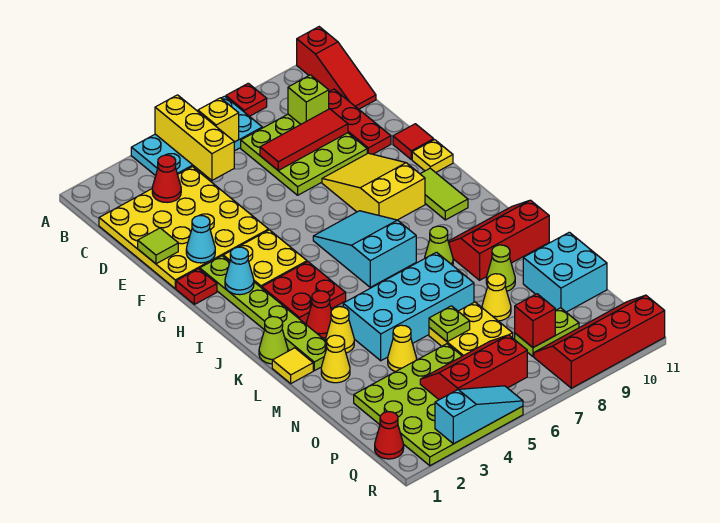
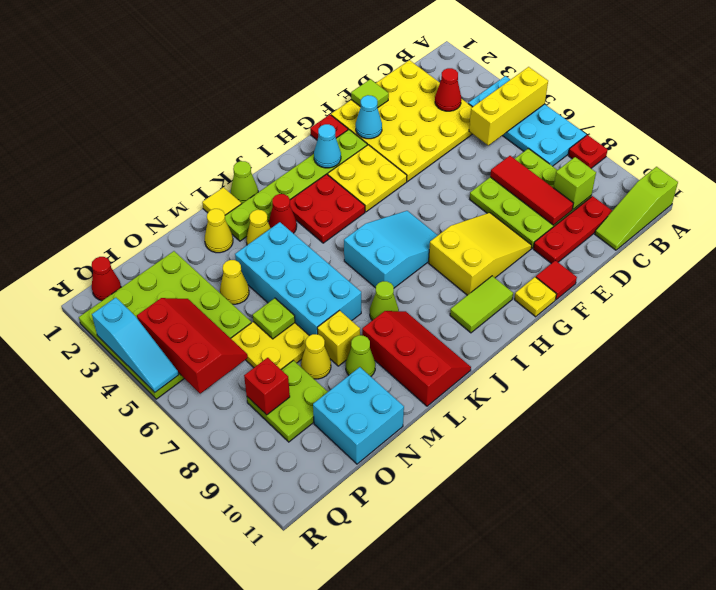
red slope A11:C11 level 1 top A -> lime slope A11:C11 level 1 top A
yellow brick B6 level 2 -> yellow brick M8 level 1
lime plate P8:P9 level 1 -> lime plate O8:P9 level 1
red slope Q8:R11 level 1 top R -> none

